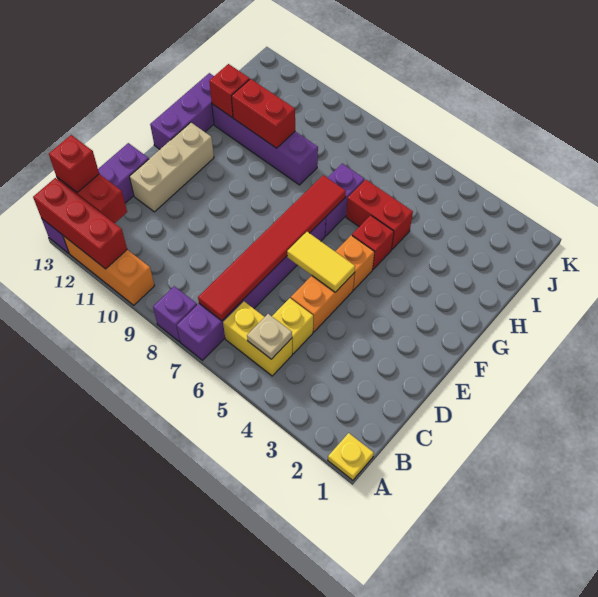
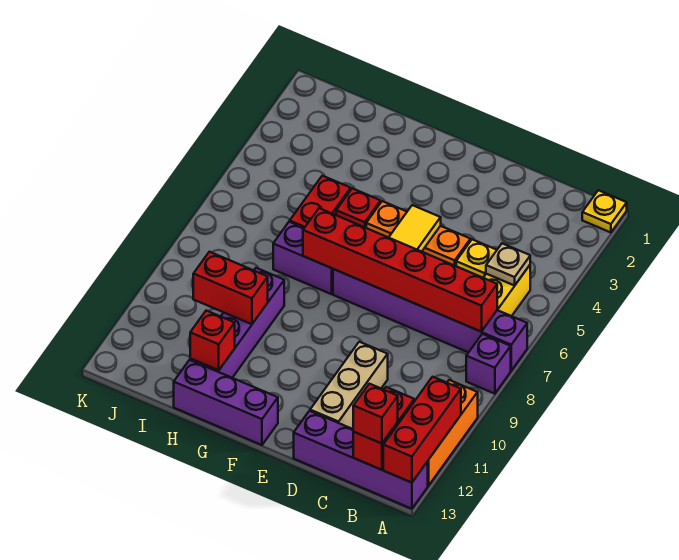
red tile B7:G7 level 2 -> red brick B7:G7 level 2
tan brick D12:F12 level 1 -> tan brick D10:D12 level 1
red brick H10:H11 level 2 -> red brick H10:I10 level 2

